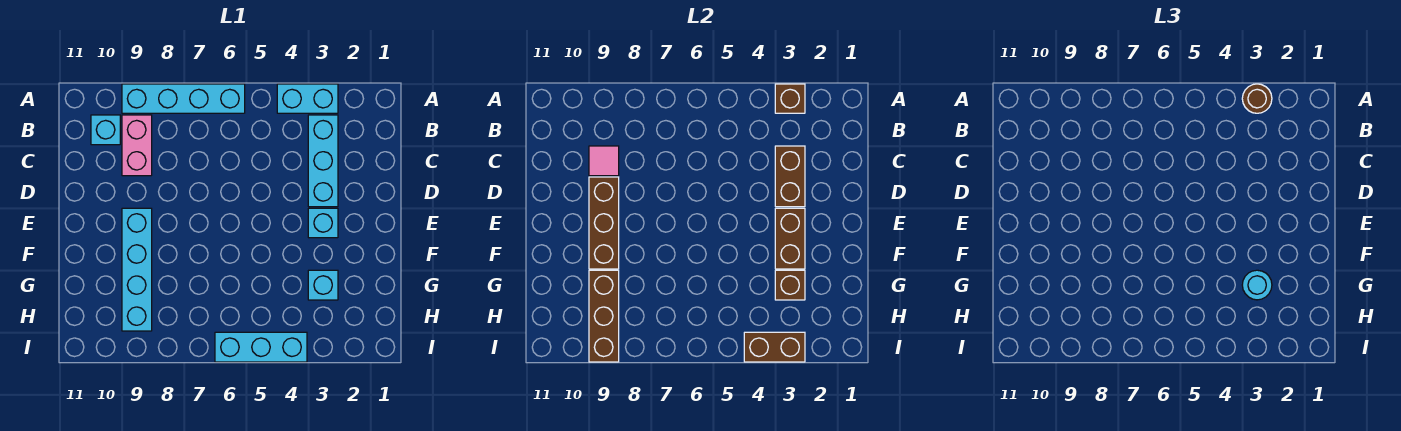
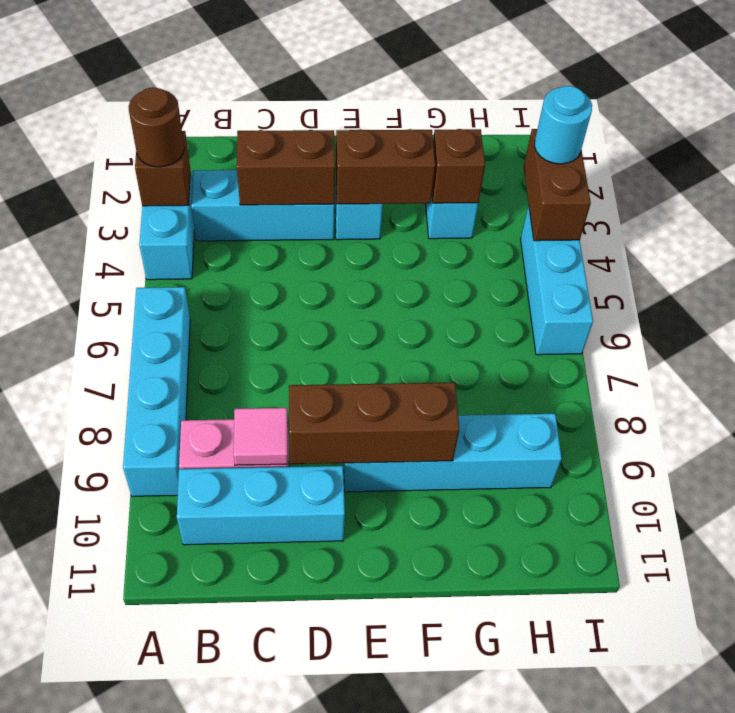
cyan brick B10 level 1 -> cyan brick B10:D10 level 1
cyan round brick G3 level 3 -> cyan round brick I3 level 3
brown brick G9:I9 level 2 -> none

